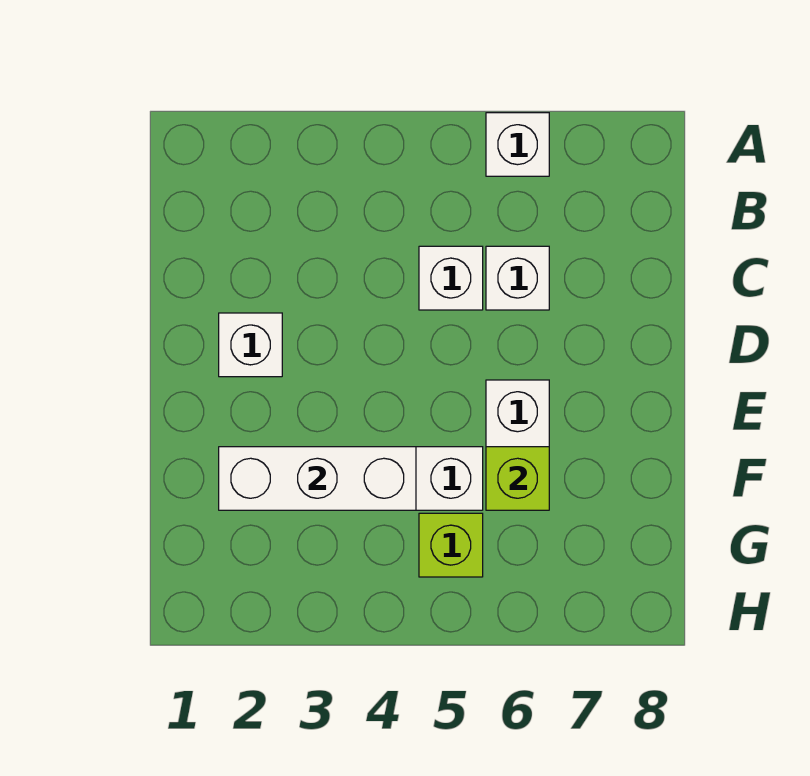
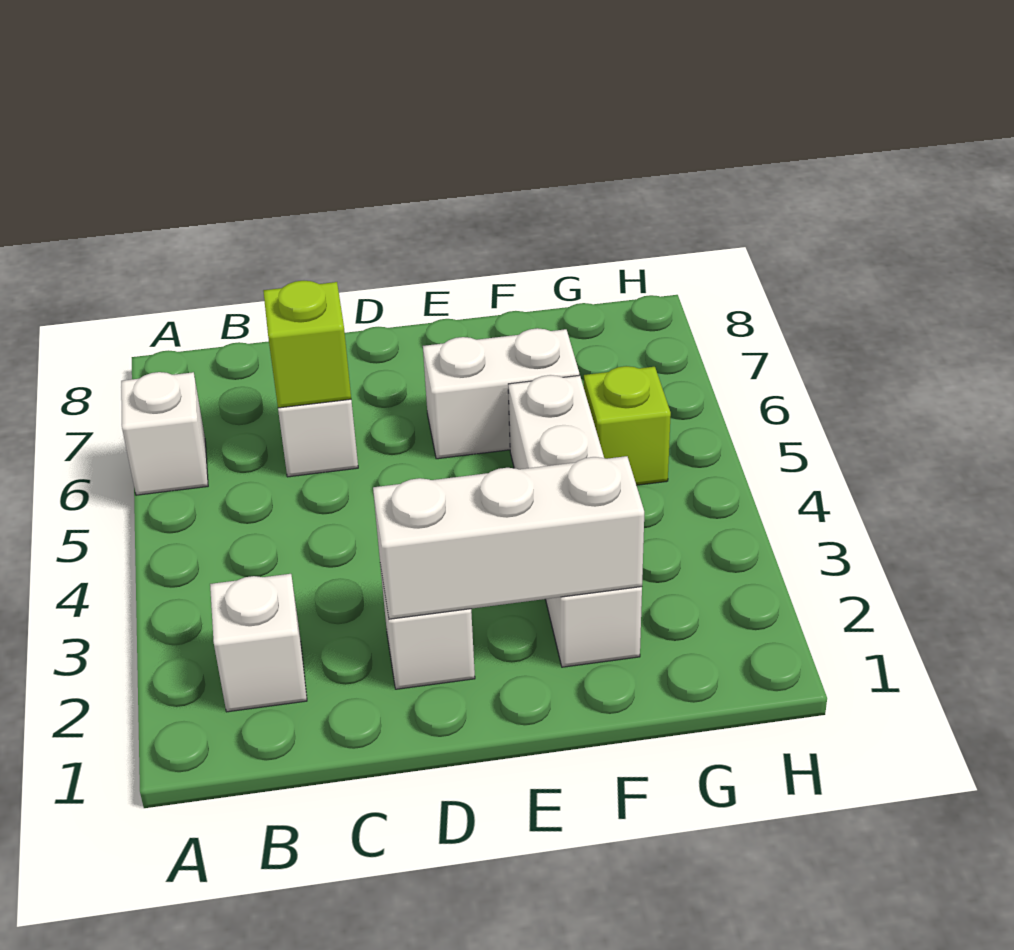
white brick C5 level 1 -> white brick B2 level 1
white brick F2:F4 level 2 -> white brick D2:F2 level 2
lime brick F6 level 2 -> lime brick C6 level 2

